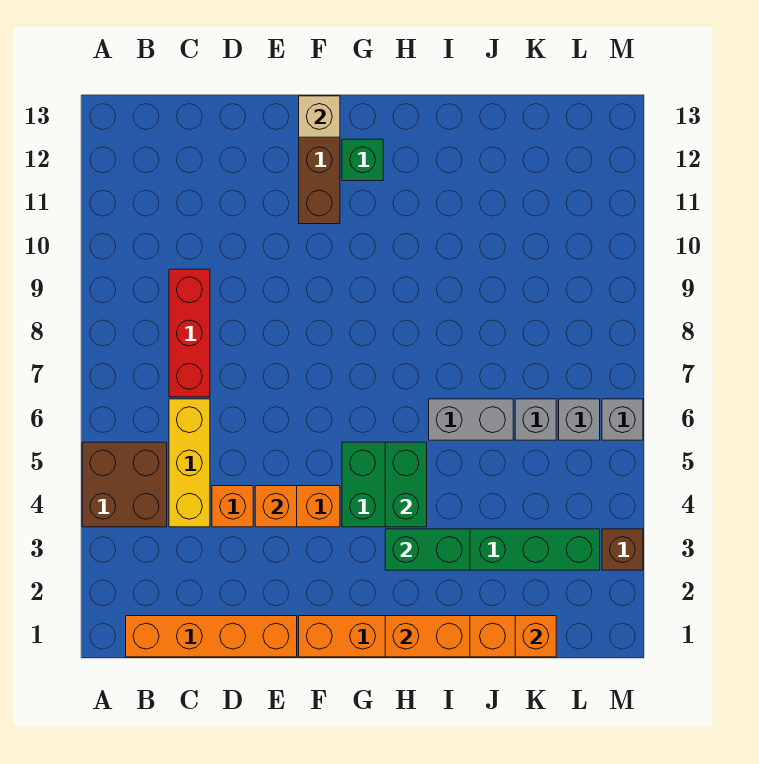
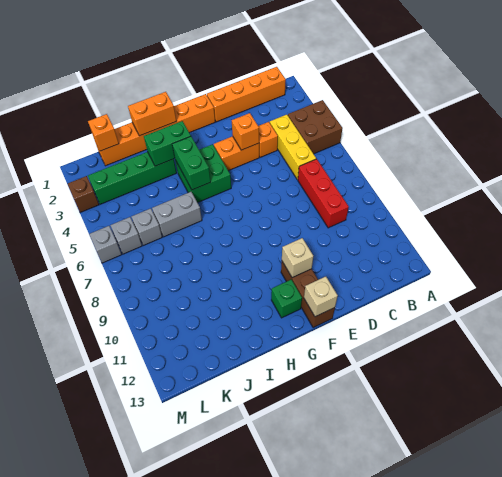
none -> tan brick F11 level 2

